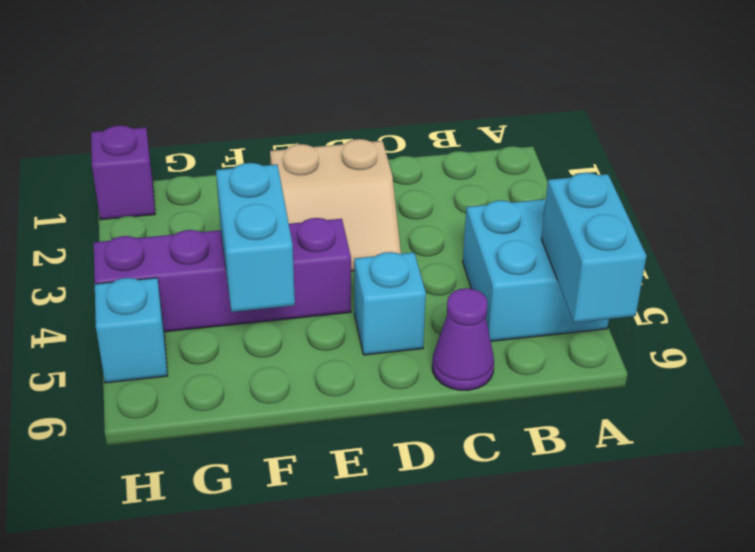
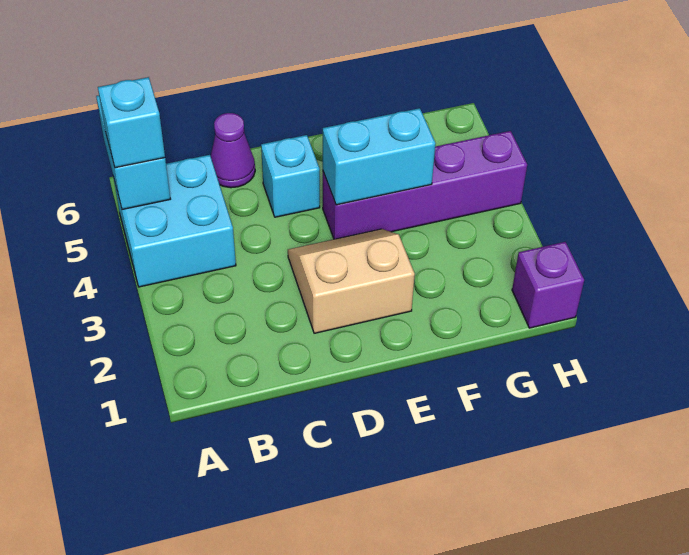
cyan brick F4:F5 level 2 -> cyan brick E4:F4 level 2
cyan brick H5 level 1 -> cyan brick A5 level 3

